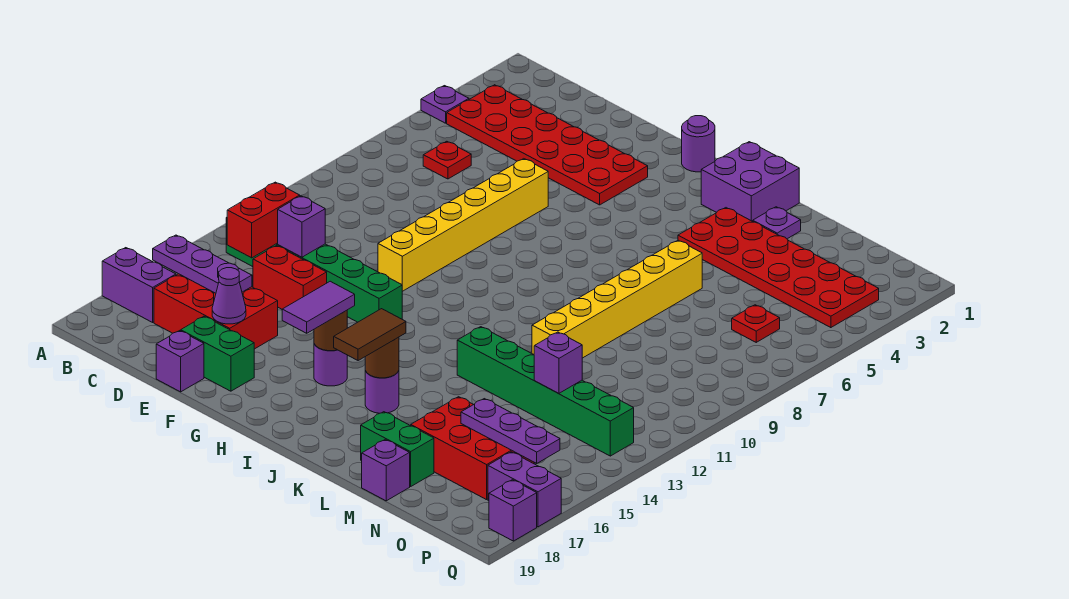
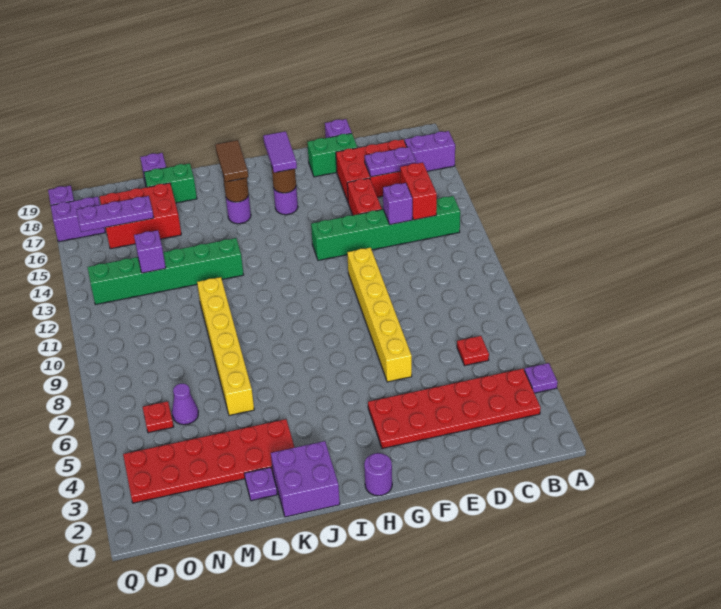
purple plate B16:D16 level 2 -> purple plate C16:D16 level 2
red brick D14:E14 level 1 -> red brick E14:E15 level 1
purple cone E17 level 2 -> purple cone N6 level 1

